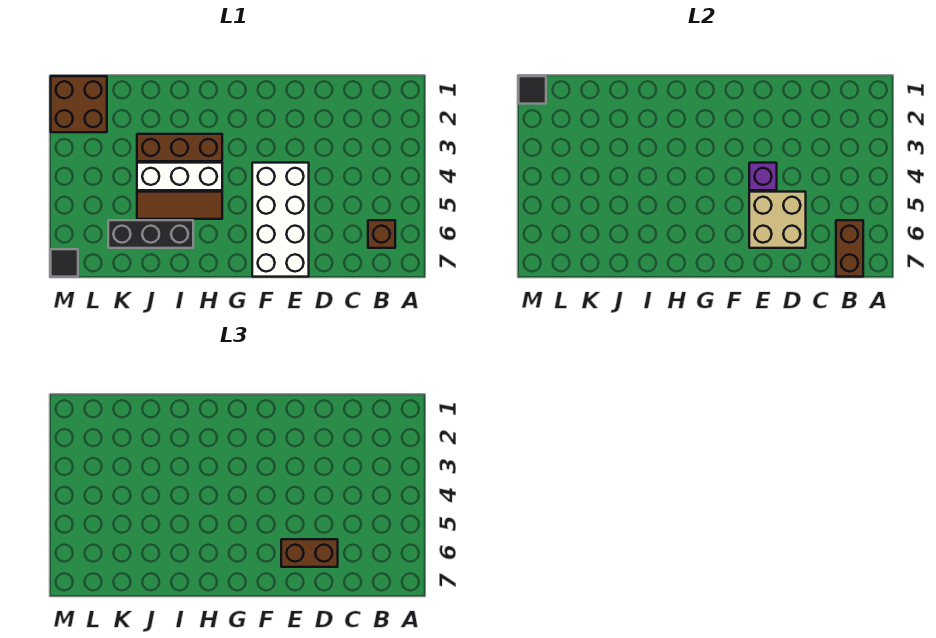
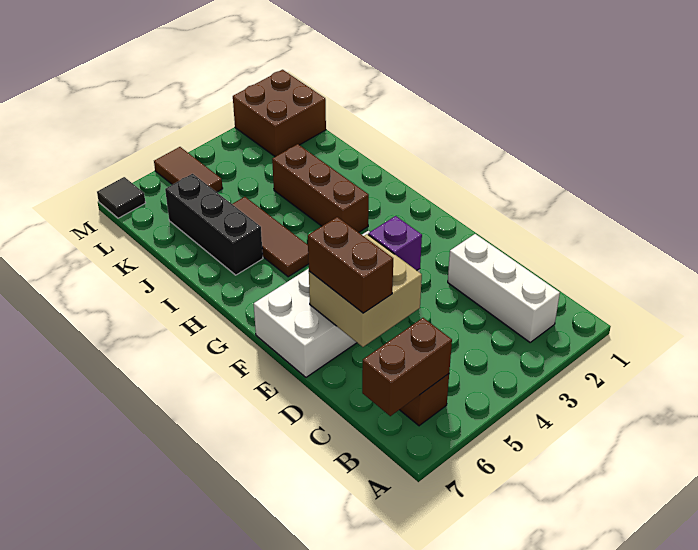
white brick H4:J4 level 1 -> white brick B2:D2 level 1
none -> brown tile L5:M5 level 1
black tile M1 level 2 -> none

